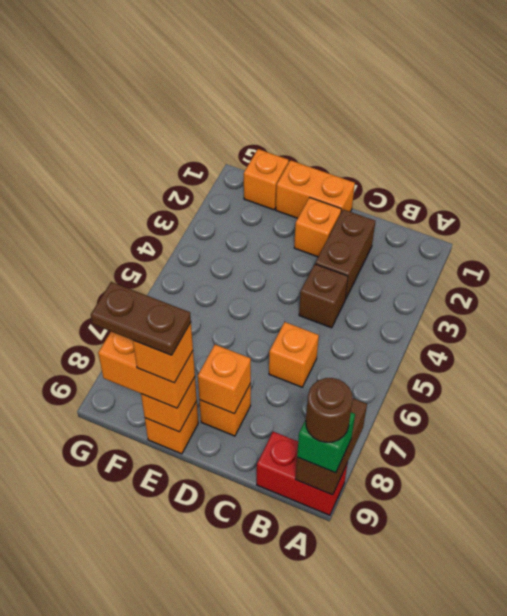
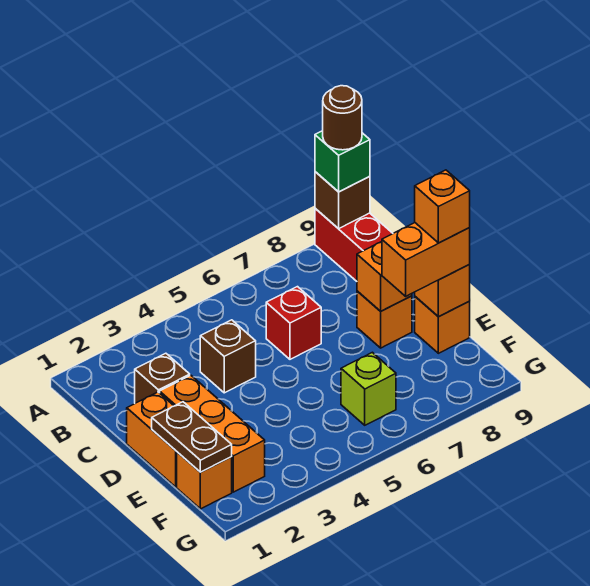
brown brick A8:A9 level 2 -> brown brick A9 level 2
brown brick C2:C3 level 1 -> brown brick C2 level 1
orange brick C6 level 1 -> red brick C6 level 1
orange brick D2 level 1 -> orange brick D2:F2 level 1
orange brick E9:F9 level 3 -> orange brick E8:E9 level 3
brown plate E9:F9 level 5 -> brown plate E1:F1 level 2
none -> lime brick F6 level 1

